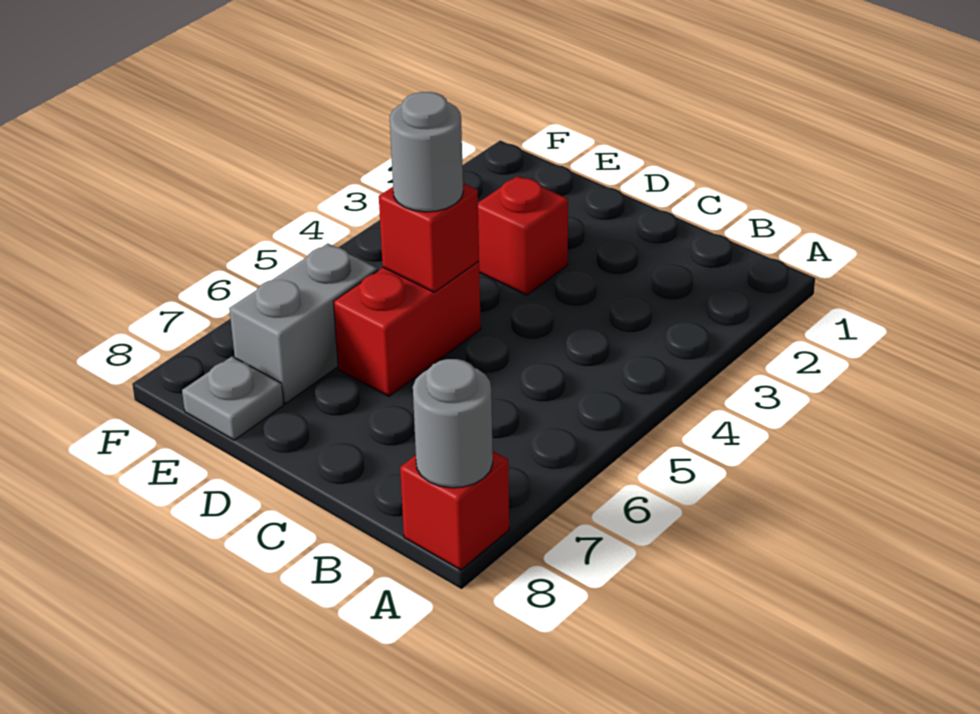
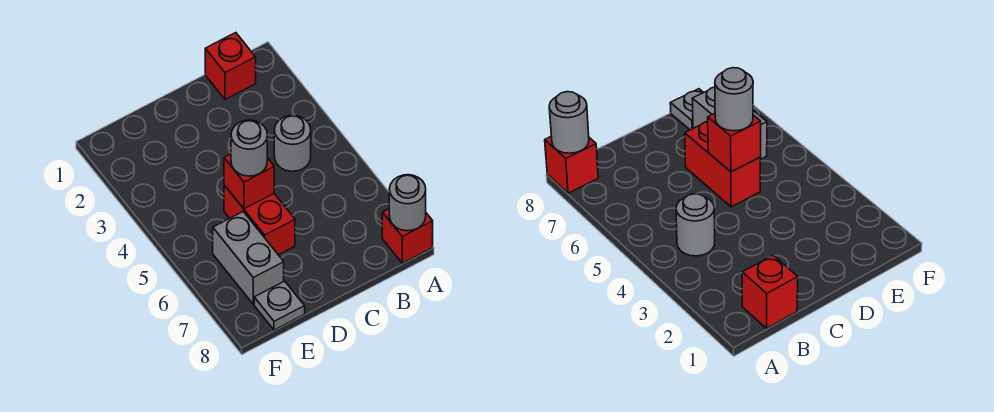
none -> grey round brick B4 level 1
red brick D3 level 1 -> red brick B1 level 1

